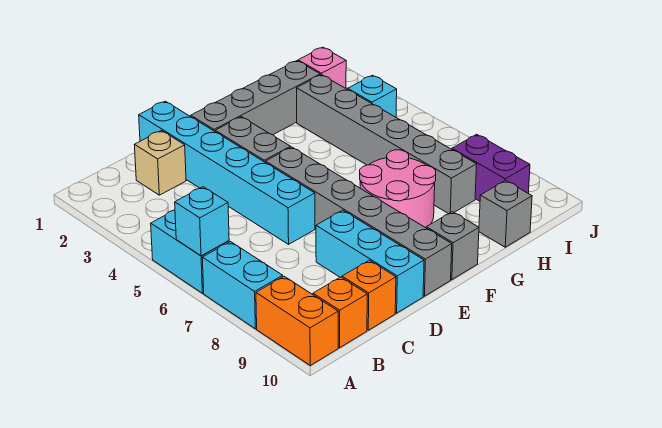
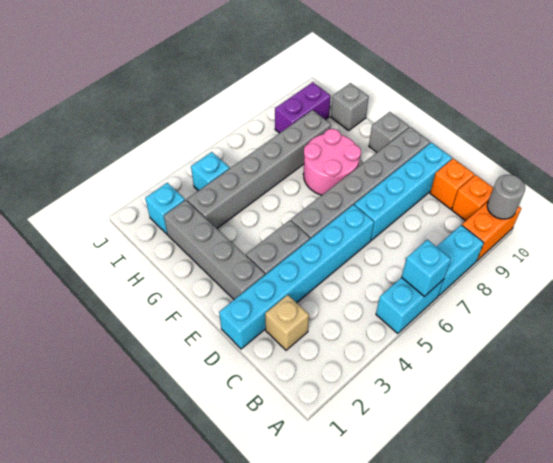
none -> grey round brick A10 level 2
cyan brick D8:D10 level 1 -> cyan brick D7:D10 level 1
pink brick I2 level 1 -> cyan brick I2 level 1

